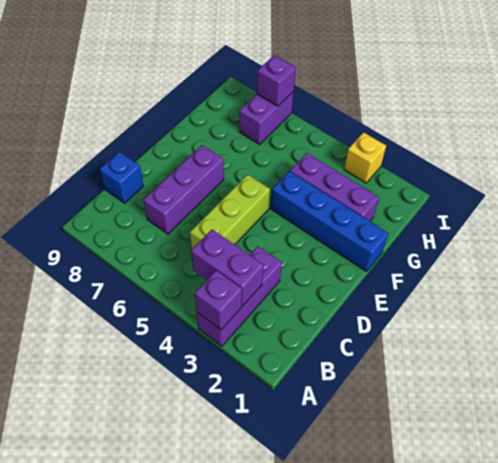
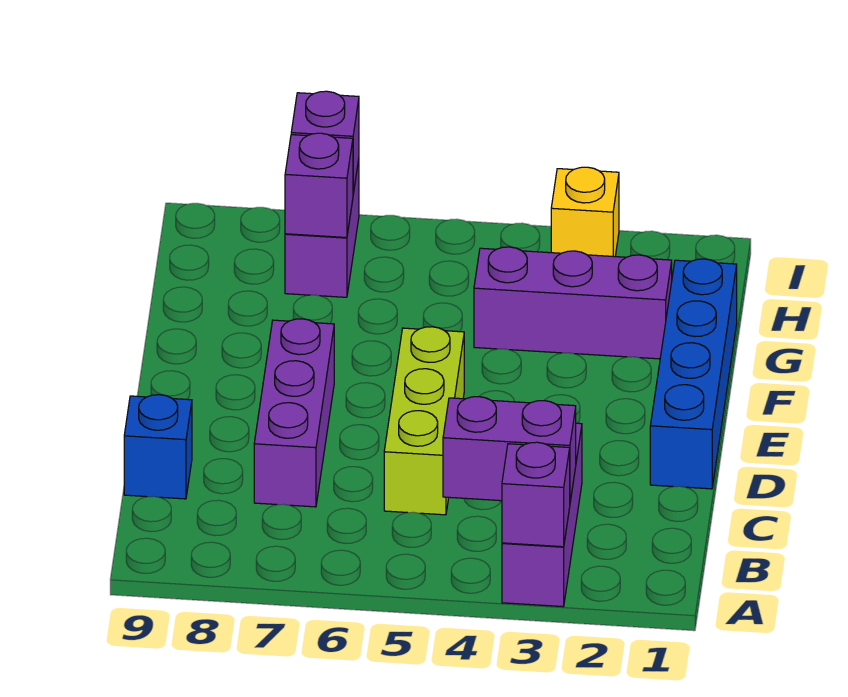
blue brick F1:F4 level 1 -> blue brick D1:G1 level 1
none -> purple brick H7 level 2

